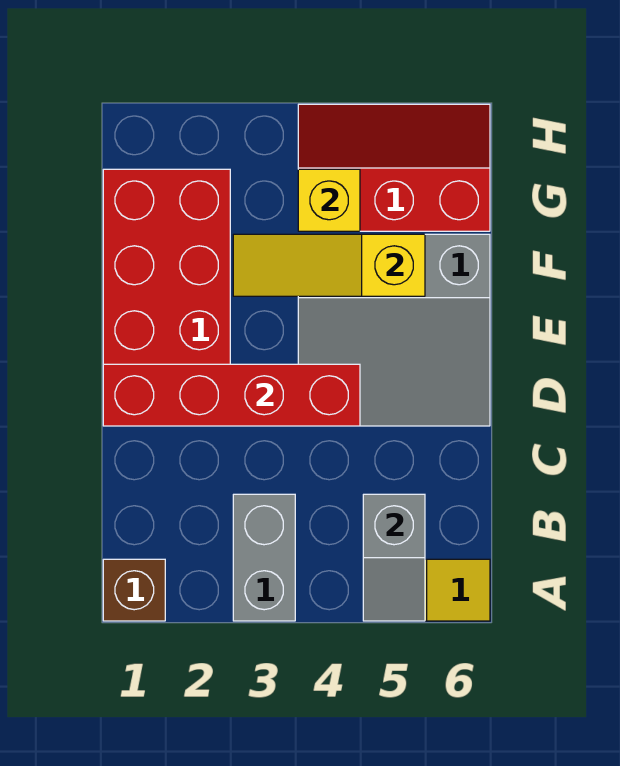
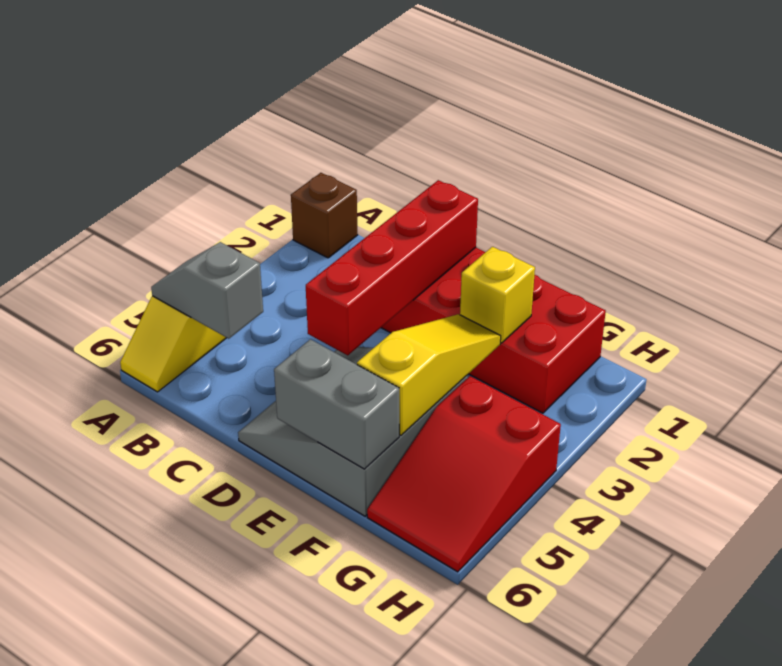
grey brick A3:B3 level 1 -> grey brick E6:F6 level 2
red slope G4:H6 level 1 top G -> red slope G4:H6 level 1 top 4
yellow brick G4 level 2 -> yellow brick F2 level 2

